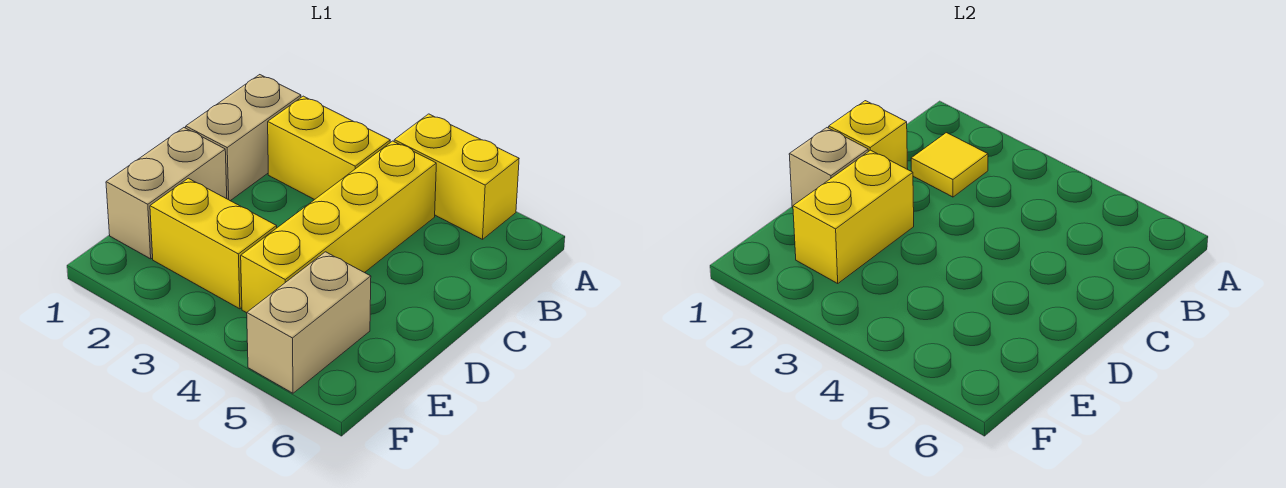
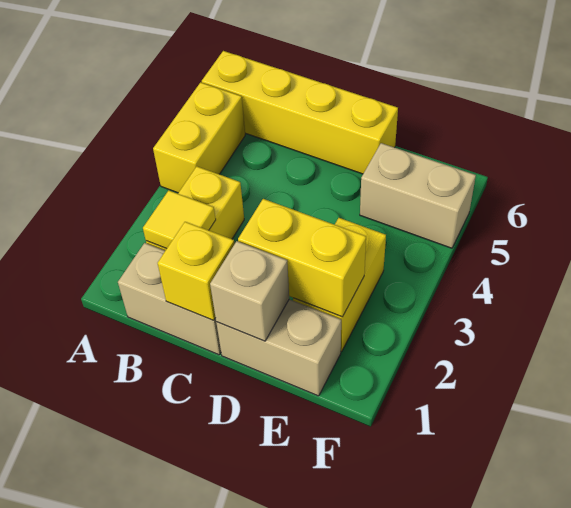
yellow brick B4:E4 level 1 -> yellow brick A6:D6 level 1

